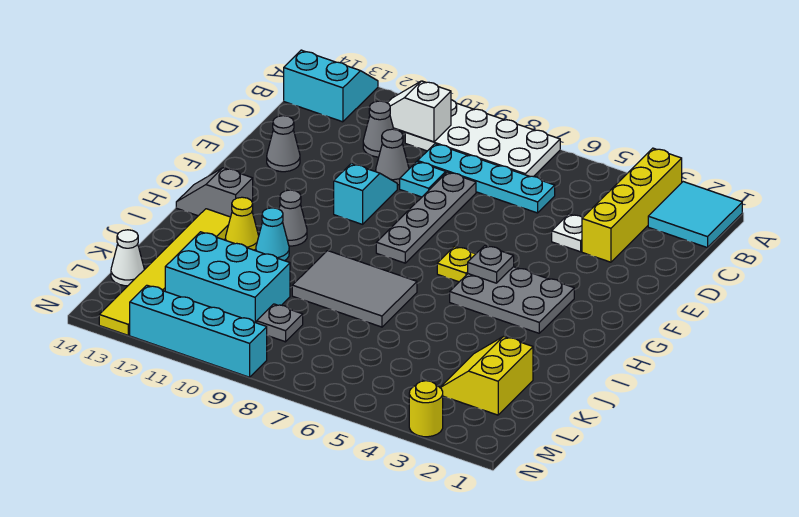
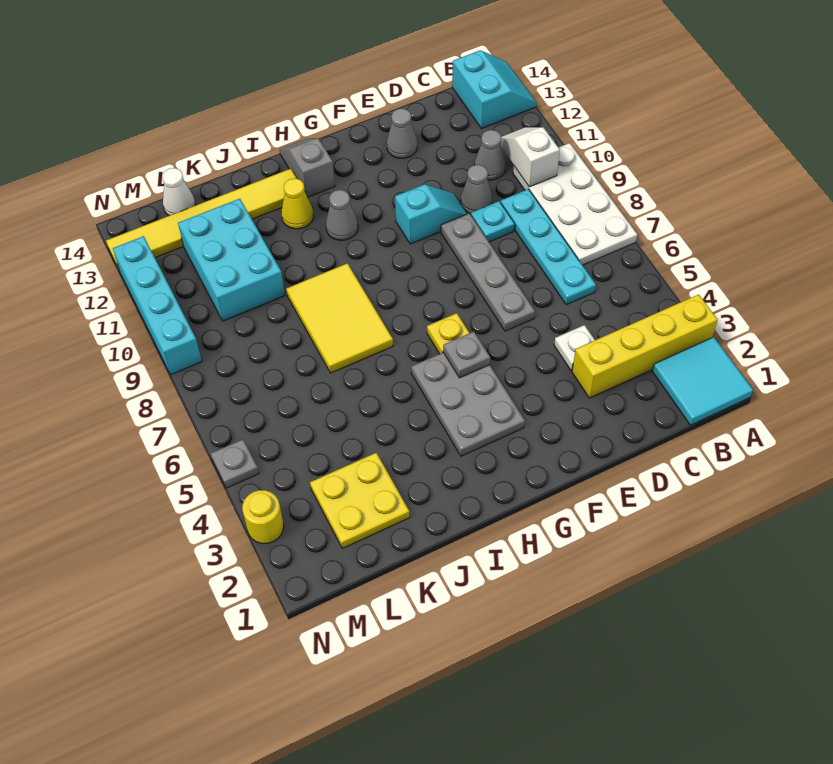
grey plate D8:G8 level 1 -> grey plate E6:E9 level 1
grey tile I7:J9 level 1 -> yellow tile I7:J9 level 1
cyan cone I11 level 1 -> none
yellow slope K2:L3 level 1 top 2 -> yellow plate K2:L3 level 1
grey plate L9 level 1 -> grey plate N5 level 1

